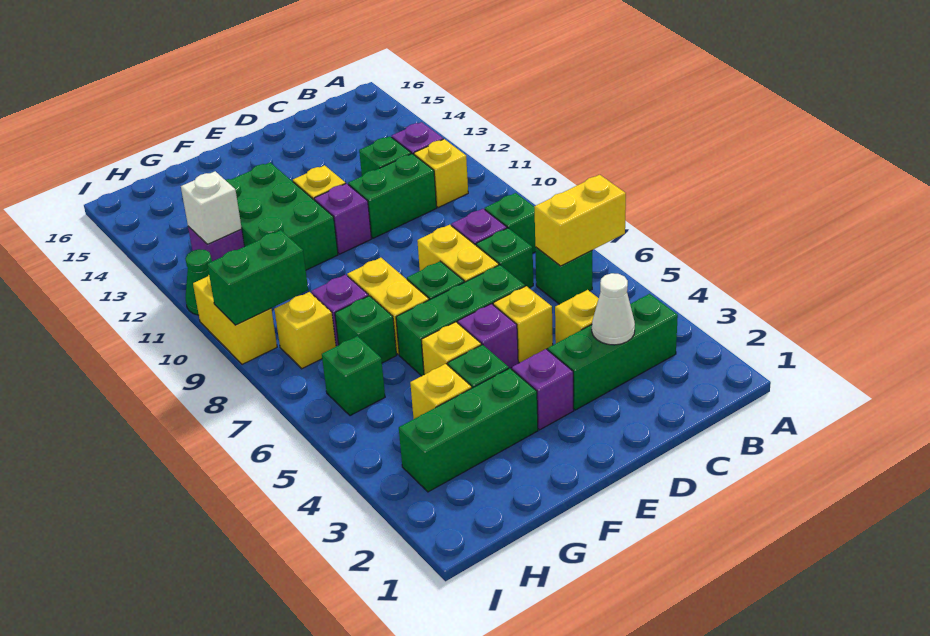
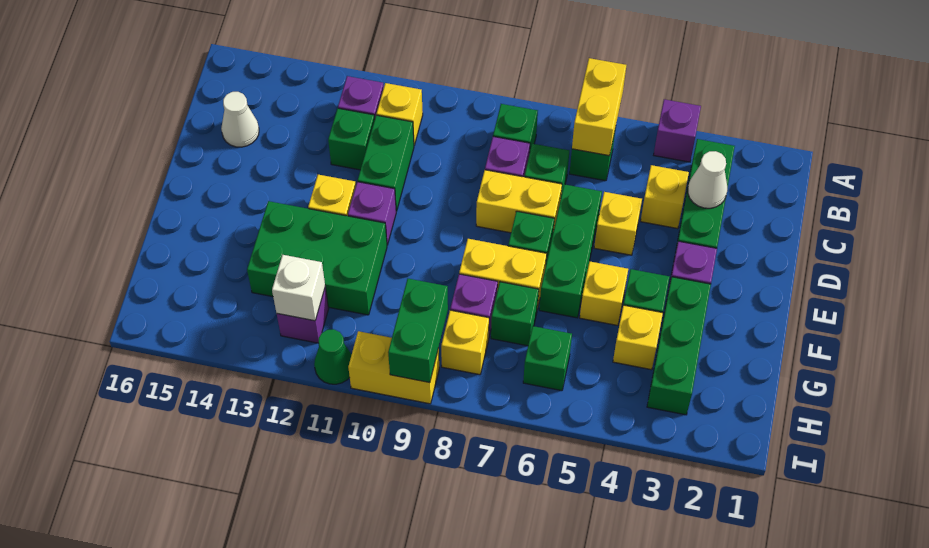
none -> white cone C15 level 1
purple brick E5 level 1 -> purple brick A4 level 1

